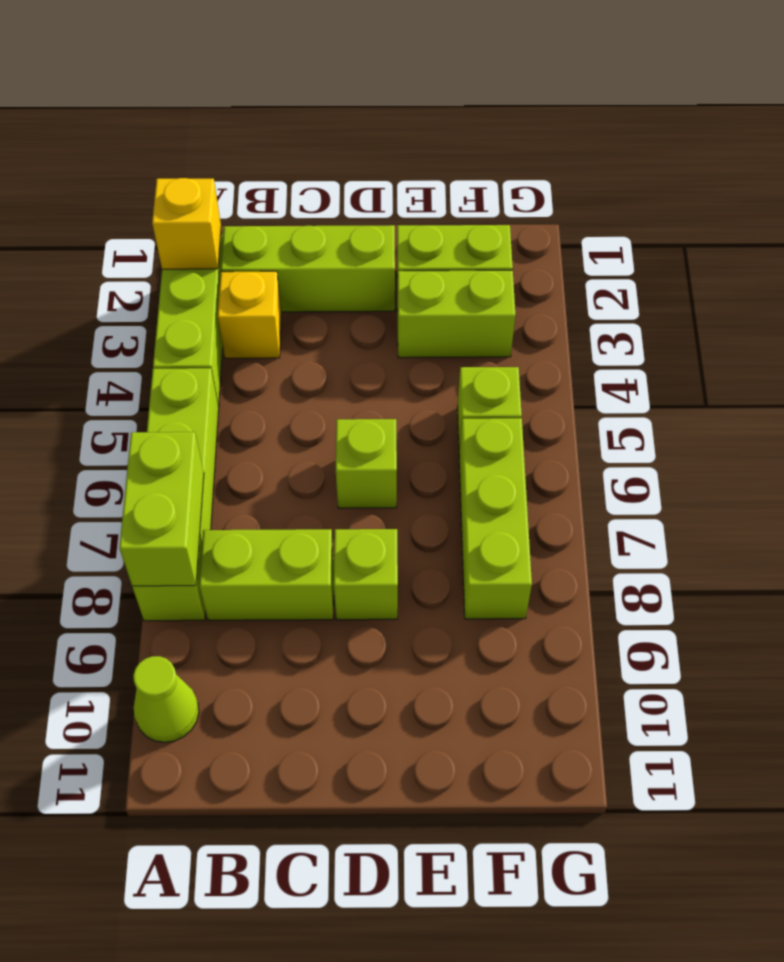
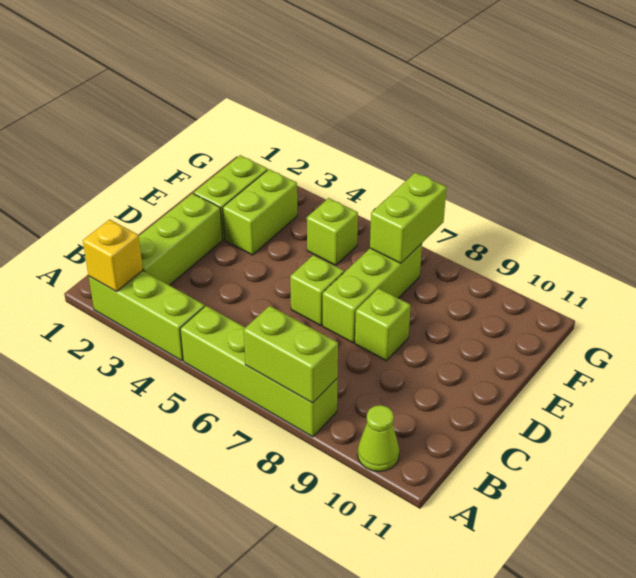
yellow brick B3 level 1 -> none
lime brick B8:C8 level 1 -> lime brick F7:G7 level 2
lime brick F6:F8 level 1 -> lime brick D7:F7 level 1

